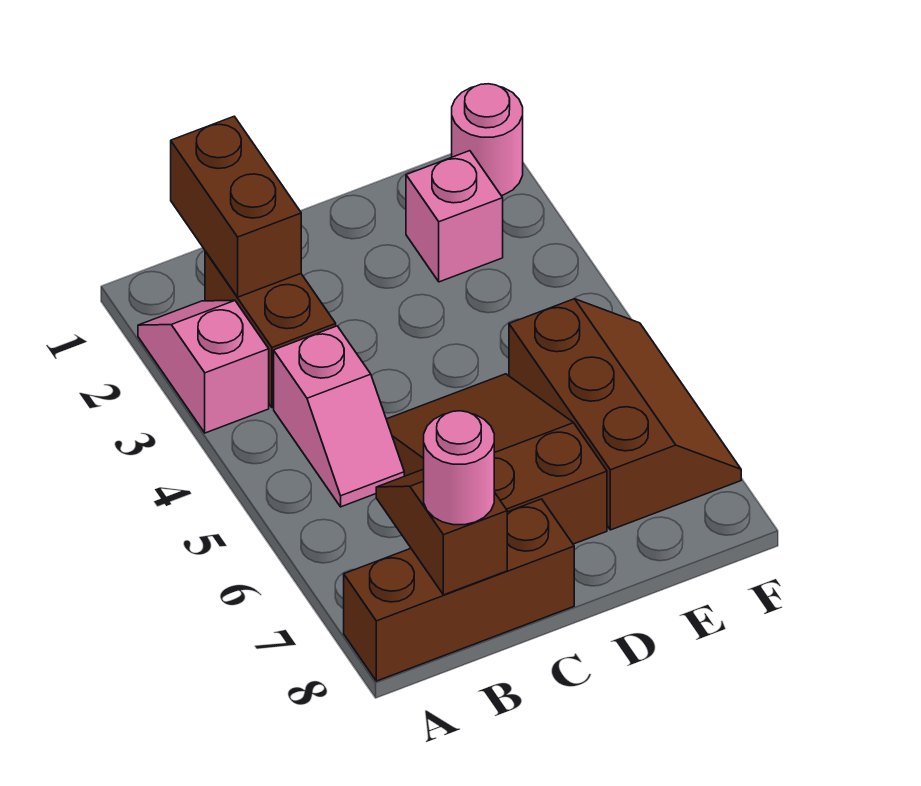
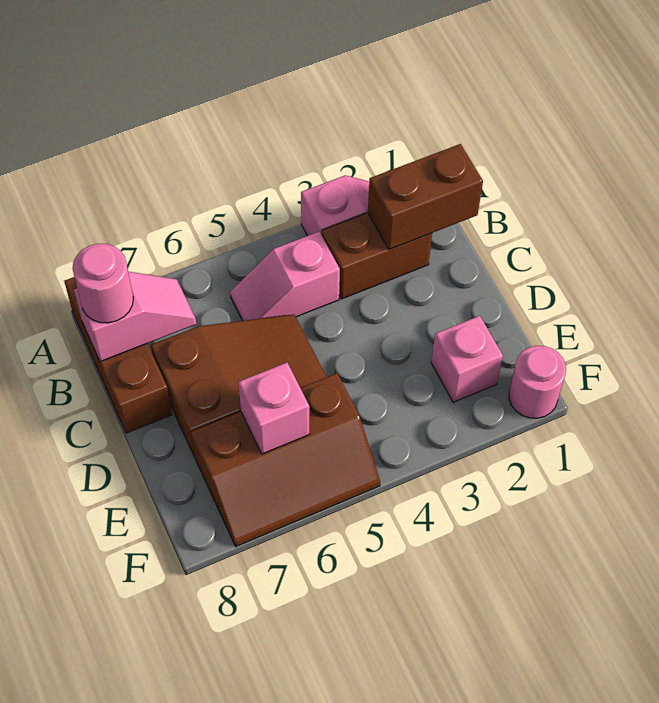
brown slope B7:B8 level 2 top 8 -> pink slope B7:B8 level 2 top 8
none -> pink brick E6 level 2

